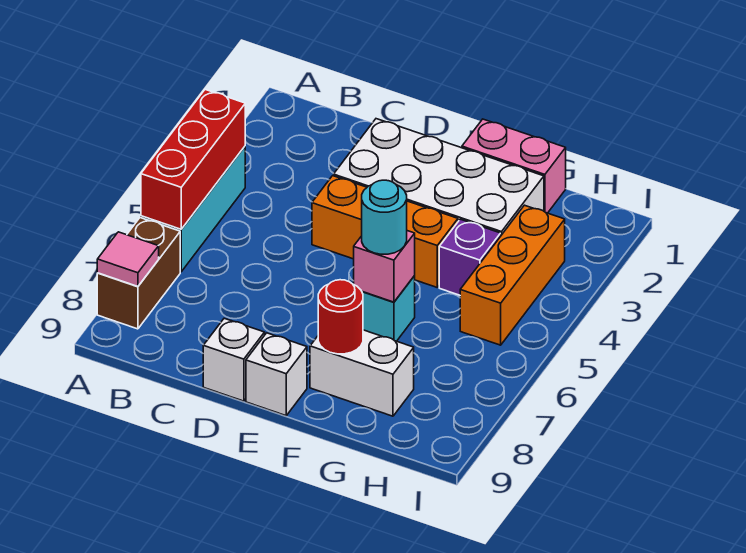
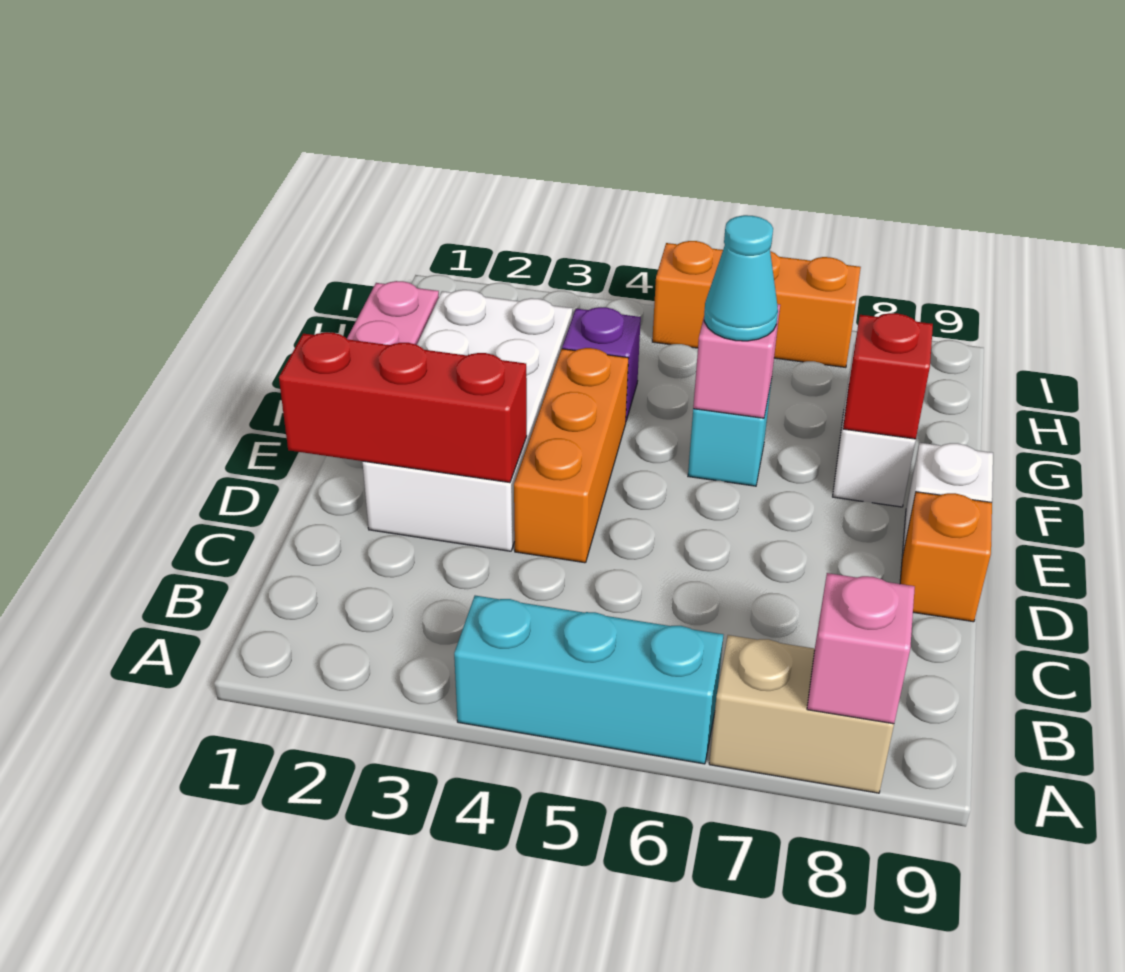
red brick A4:A6 level 2 -> red brick D1:D3 level 2
brown brick A7:A8 level 1 -> tan brick A7:A8 level 1
pink tile A8 level 2 -> pink brick A8 level 2
white brick D9 level 1 -> orange brick D9 level 1
cyan round brick F6 level 3 -> cyan cone F6 level 3
red round brick F8 level 2 -> red brick F8 level 2
orange brick H3:H5 level 1 -> orange brick I5:I7 level 1

